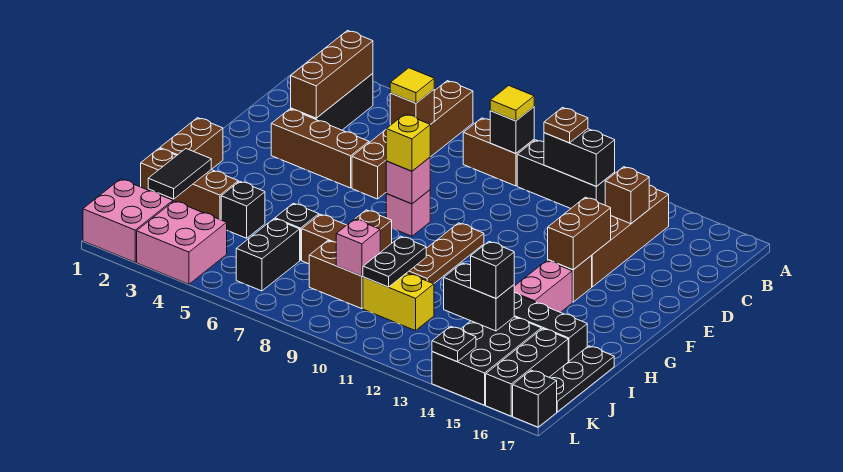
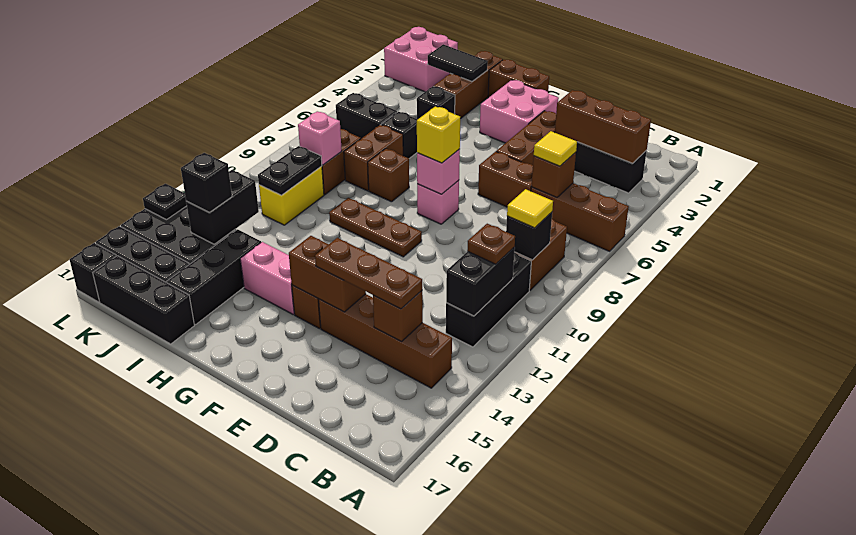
none -> brown plate C14:E14 level 3
black plate I10:J10 level 2 -> black plate J10:J11 level 2
black plate I17:K17 level 1 -> black brick I17:K17 level 1
pink brick K3:L4 level 1 -> pink brick F2:G3 level 1

